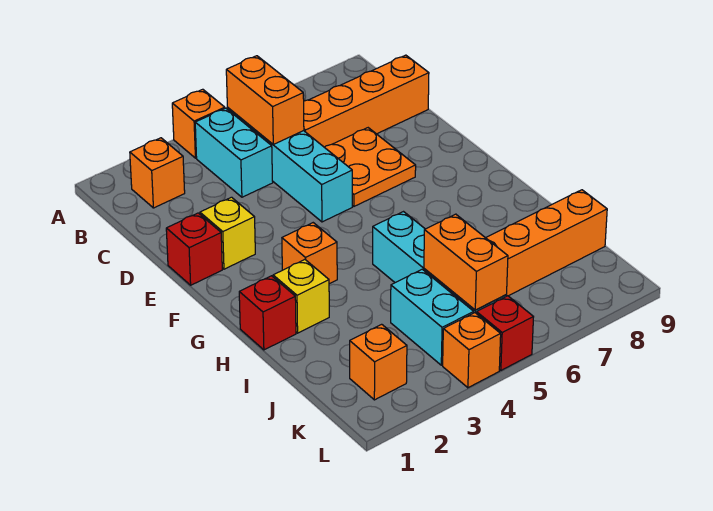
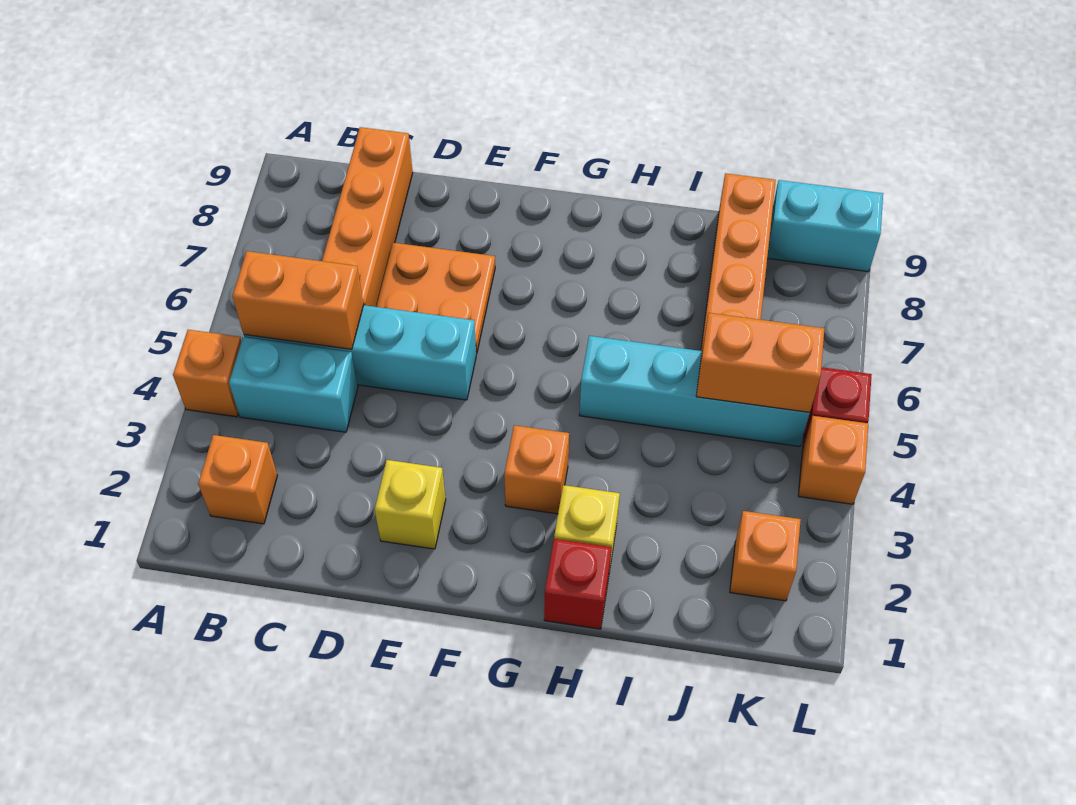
red brick E1 level 1 -> none
cyan brick J4:K4 level 1 -> cyan brick K9:L9 level 1

